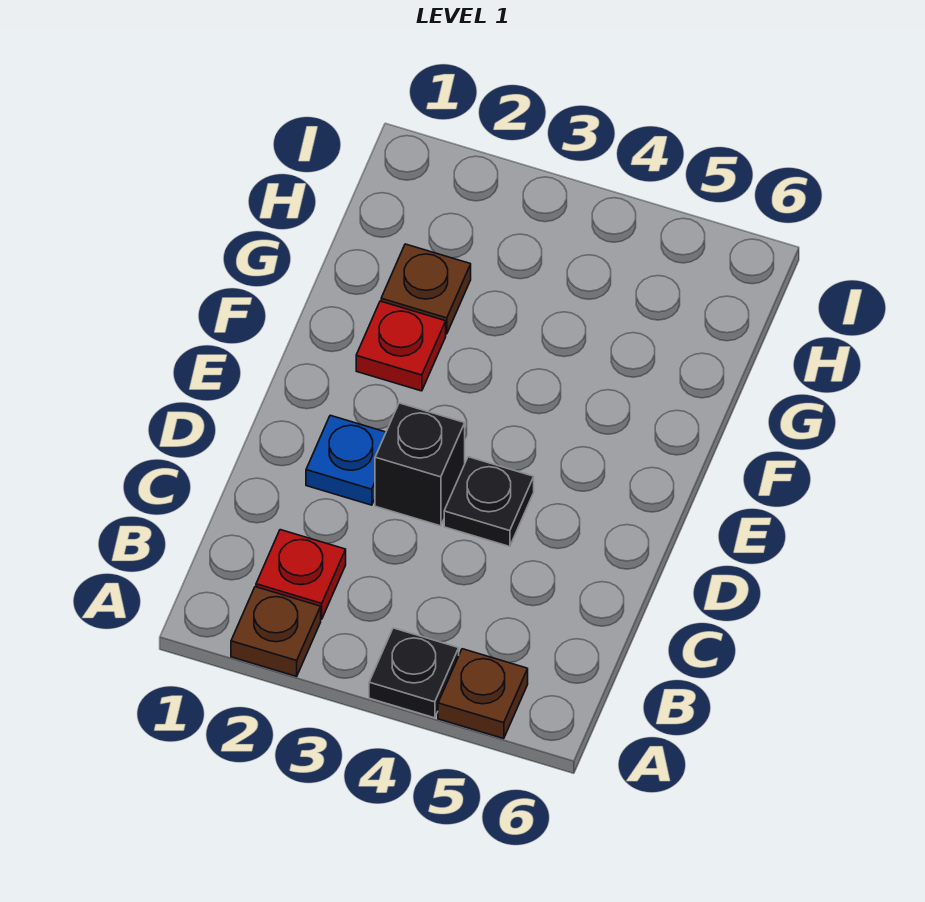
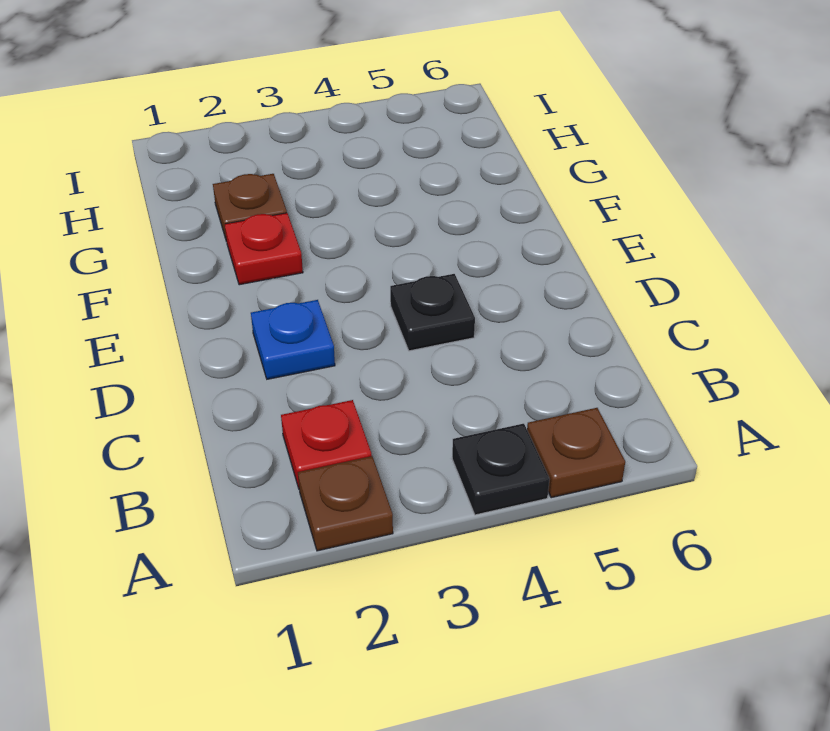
black brick D3 level 1 -> none

